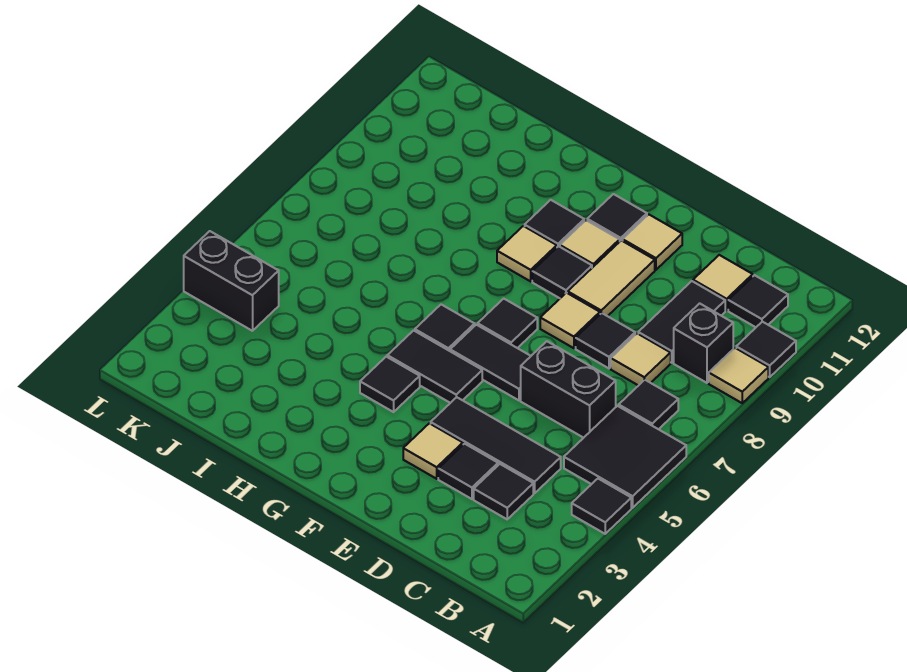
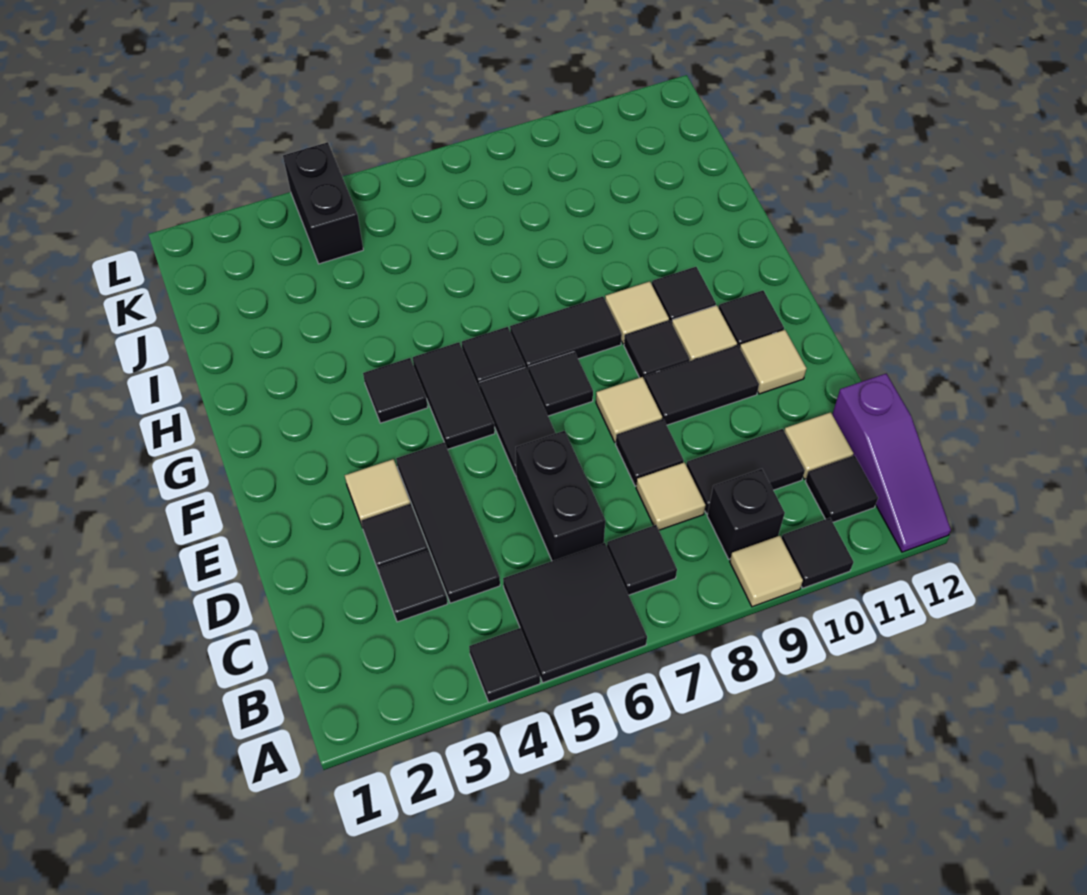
none -> purple slope A12:C12 level 1 top C
tan tile E9:E10 level 1 -> black tile E9:E10 level 1
none -> black tile G7:G8 level 1

